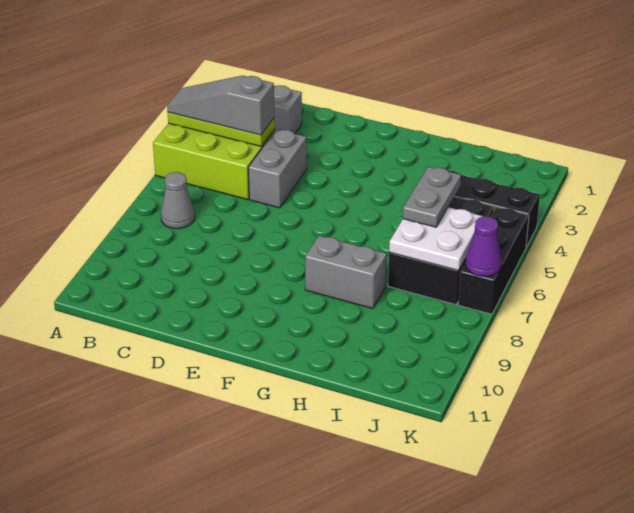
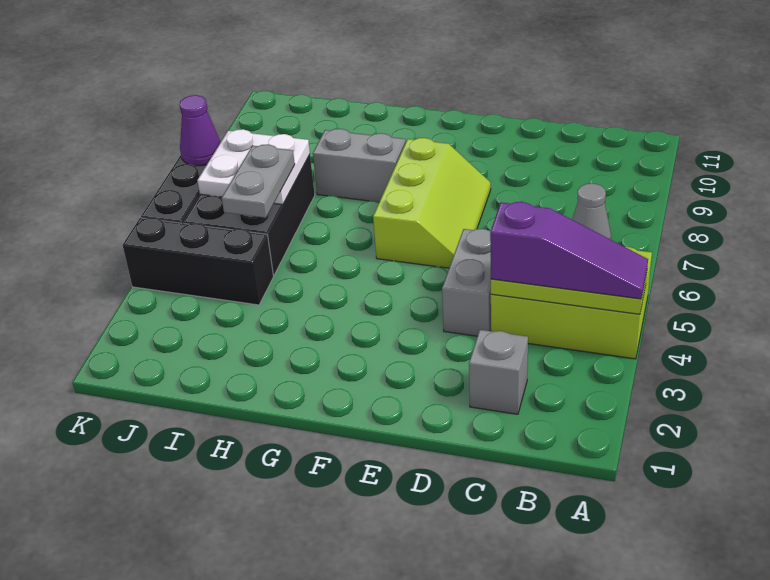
grey slope A4:C4 level 3 top C -> purple slope A4:C4 level 3 top C
none -> lime slope E6:F8 level 1 top F

